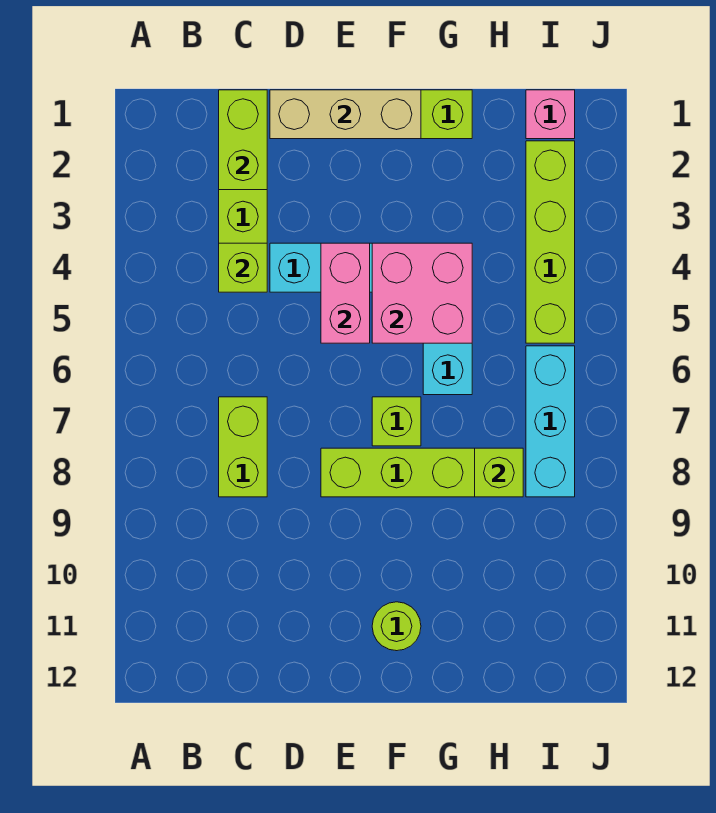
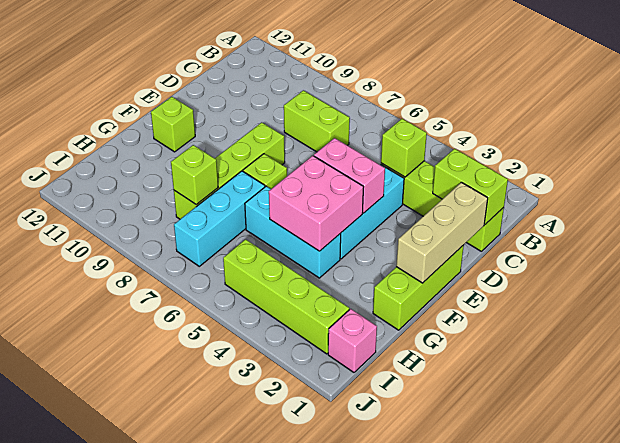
lime round brick F11 level 1 -> lime brick F11 level 1
cyan brick I6:I8 level 1 -> cyan brick G7:I7 level 1

